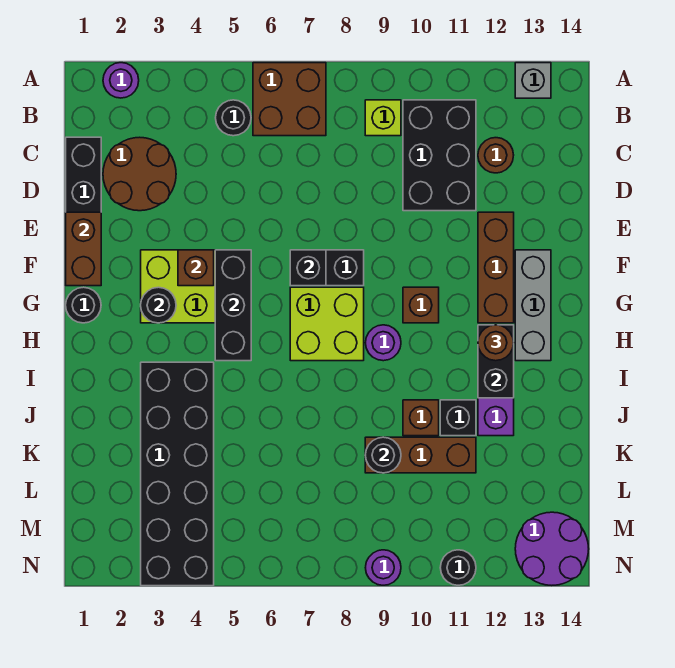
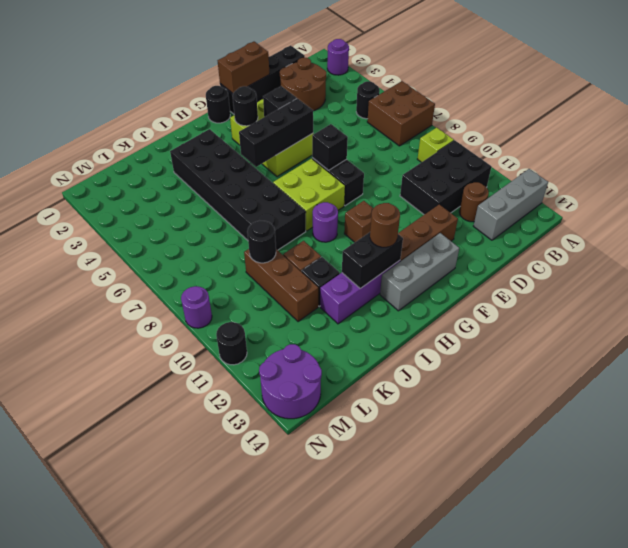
grey brick A13 level 1 -> grey brick A13:C13 level 1
brown brick F4 level 2 -> black brick F4 level 2
black brick I3:N4 level 1 -> black brick I3:J8 level 1

